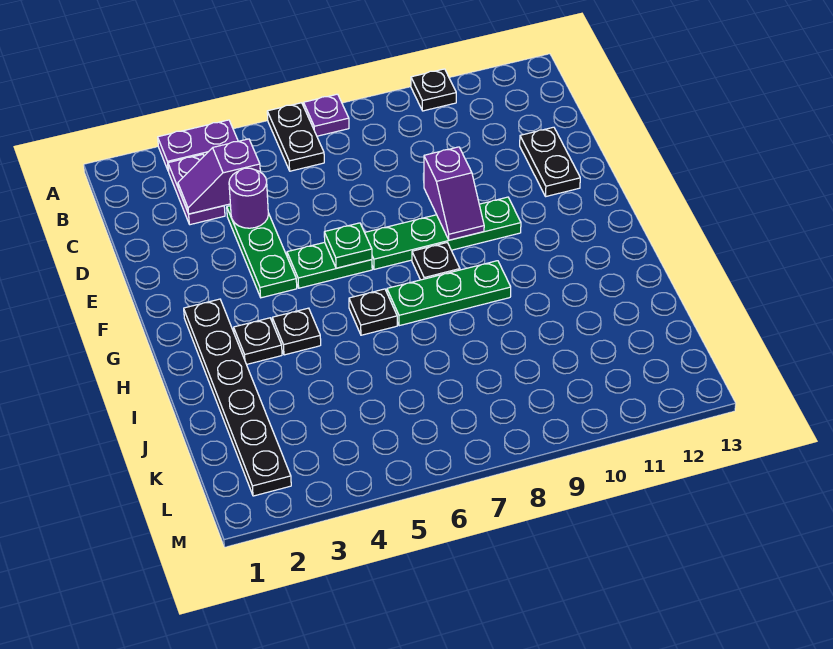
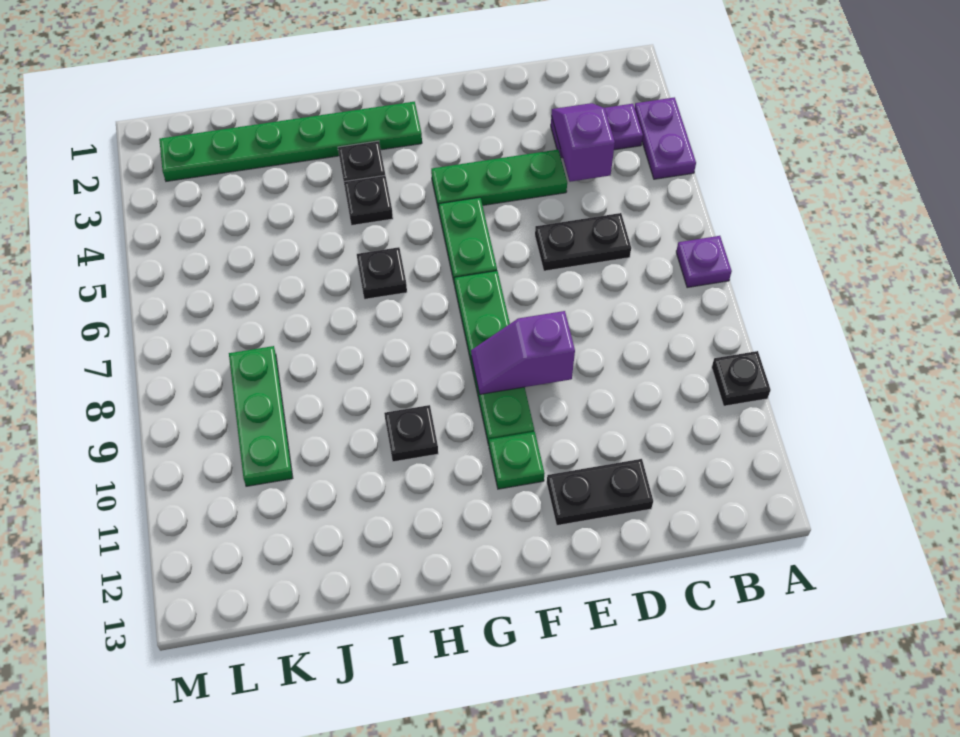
black plate A6:B6 level 1 -> black plate C6:D6 level 1
purple round brick D4 level 2 -> none
green plate F6 level 2 -> green plate F11 level 1
black plate G2:L2 level 1 -> green plate G2:L2 level 1
black plate G8 level 1 -> black plate H10 level 1
green plate H7:H9 level 1 -> green plate K8:K10 level 1

